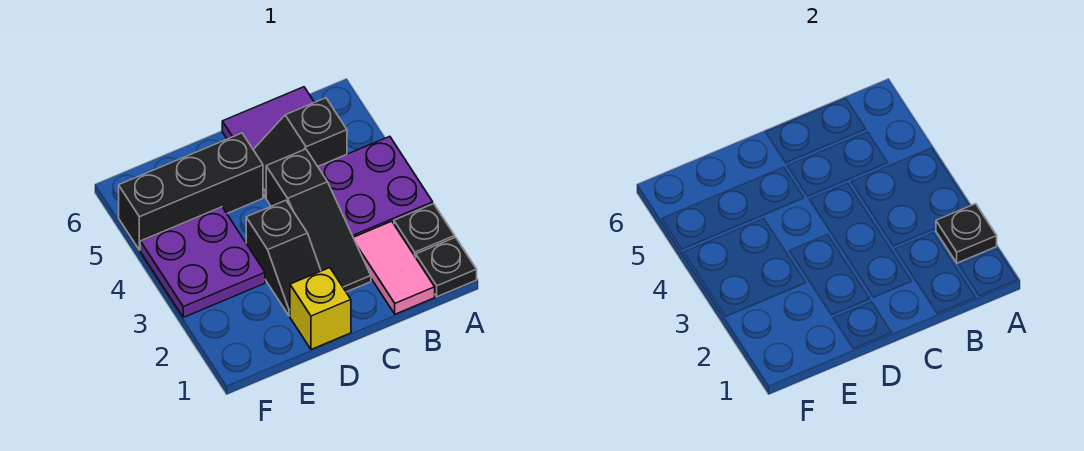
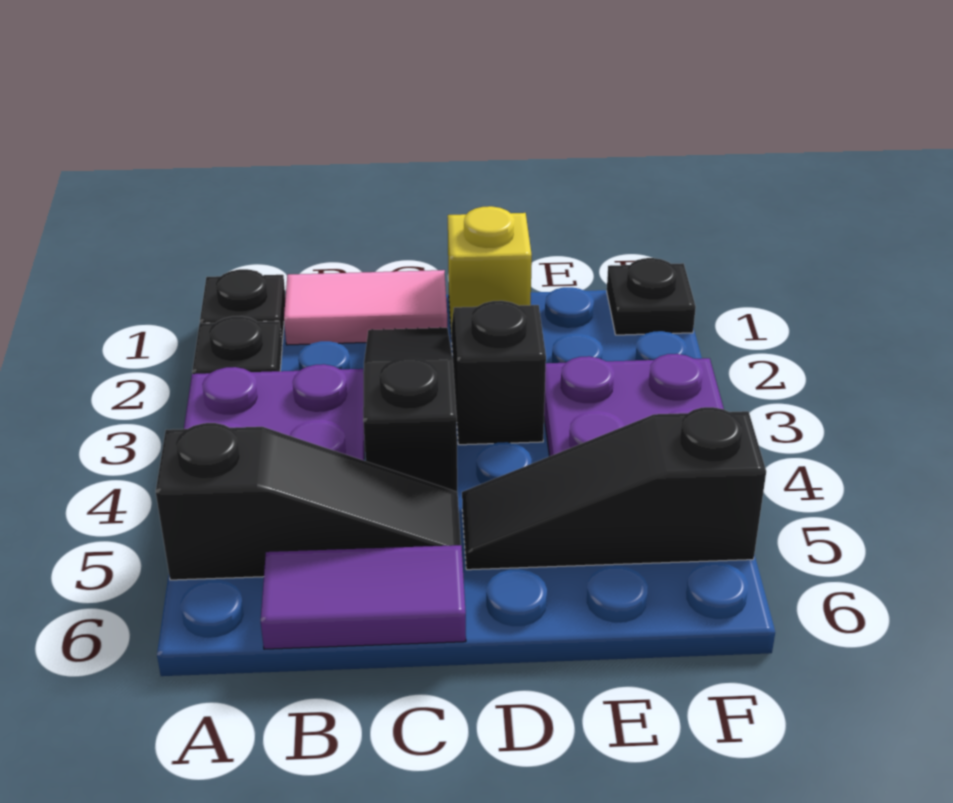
black plate A2 level 2 -> black plate F1 level 1
pink tile B1:B2 level 1 -> pink tile B1:C1 level 1
black slope B5:C5 level 1 top B -> black slope A5:C5 level 1 top A
black brick D5:F5 level 1 -> black slope D5:F5 level 1 top F

